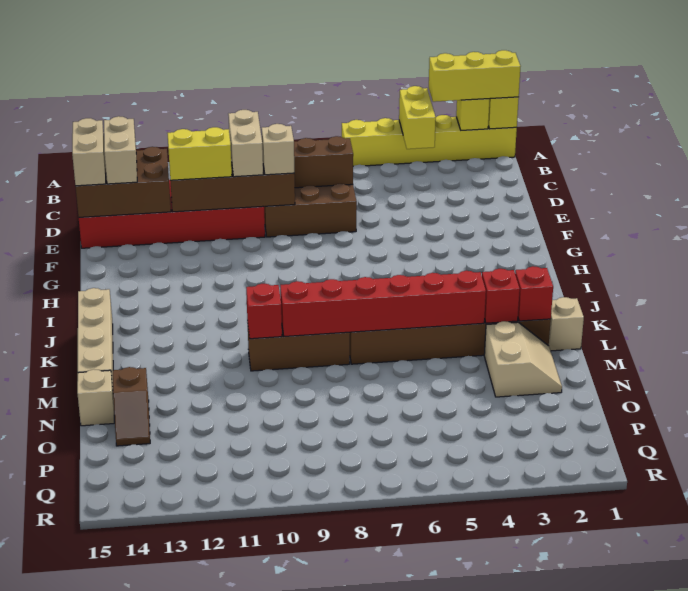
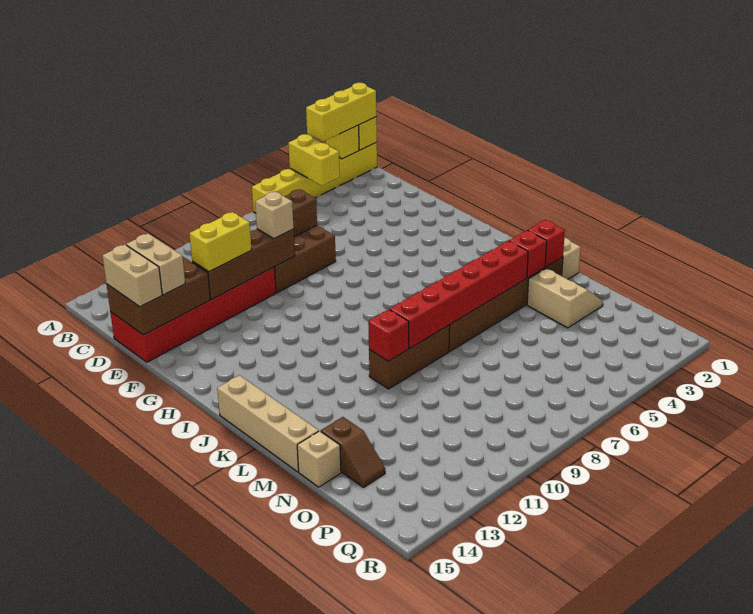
tan brick D10:E10 level 3 -> none

